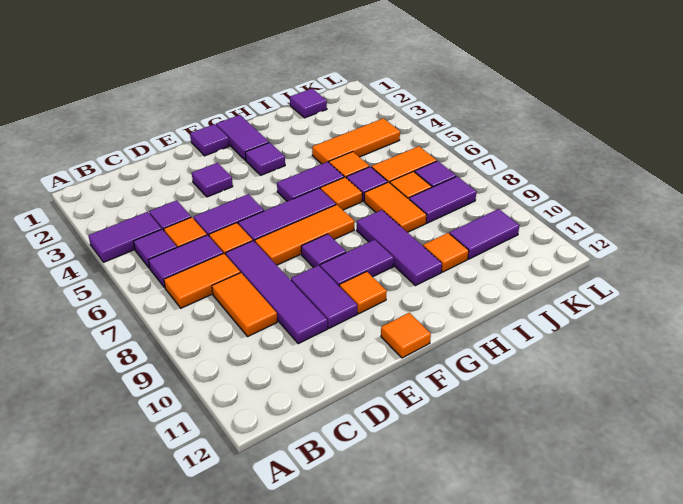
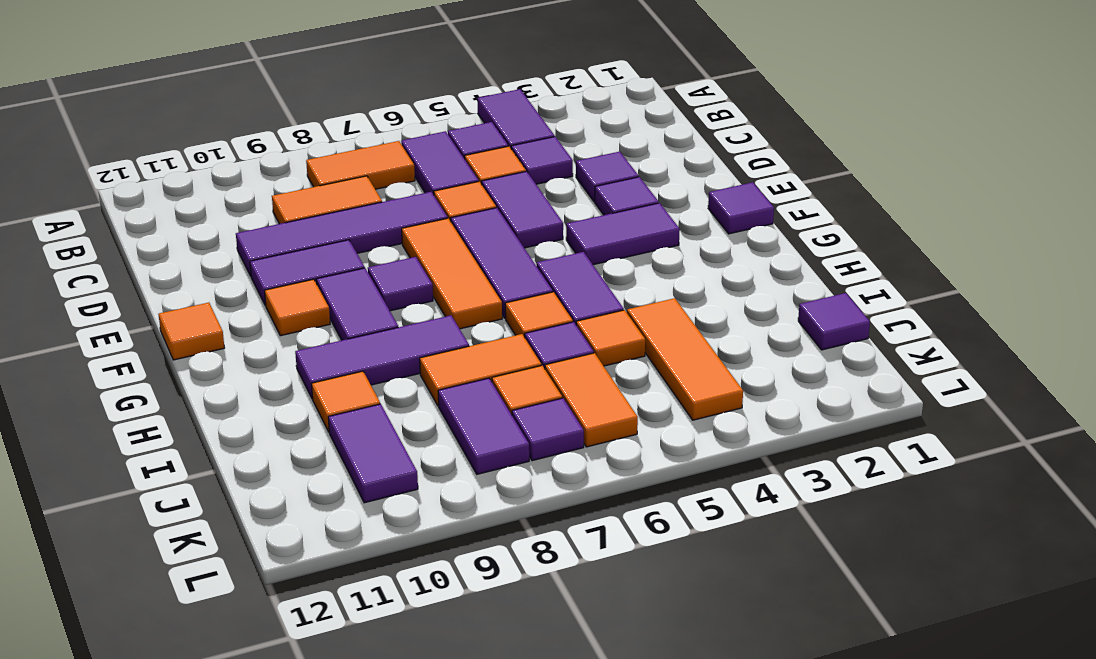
orange tile B7:C7 level 1 -> orange tile B7:B8 level 1
purple tile G1:G2 level 1 -> purple tile F3:F4 level 1
purple tile G3 level 1 -> purple tile D3 level 1

